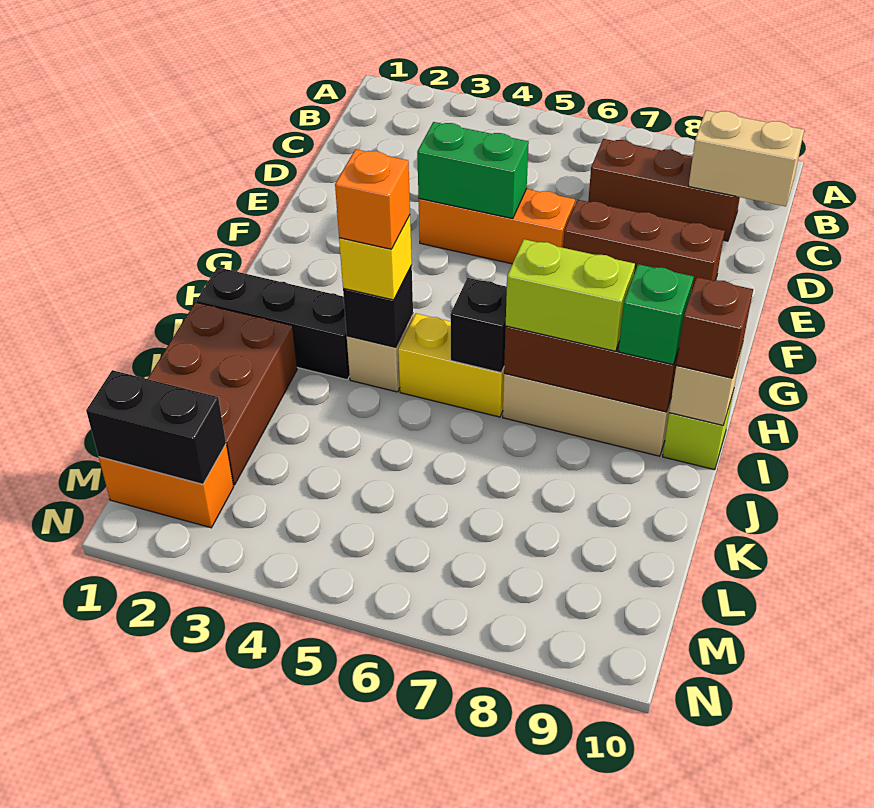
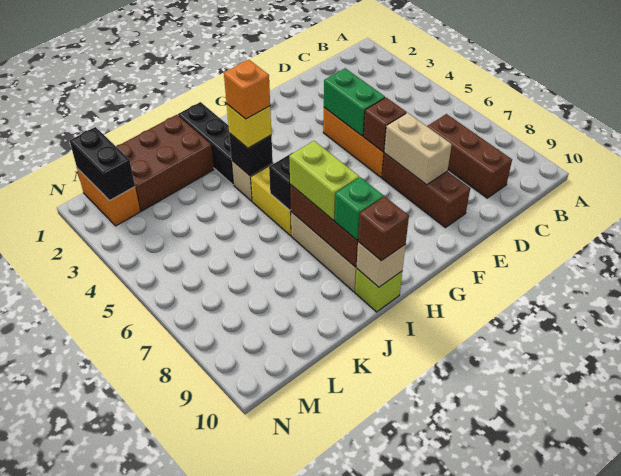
tan brick C9:C10 level 2 -> tan brick E7:E8 level 2
none -> brown brick E6 level 2

